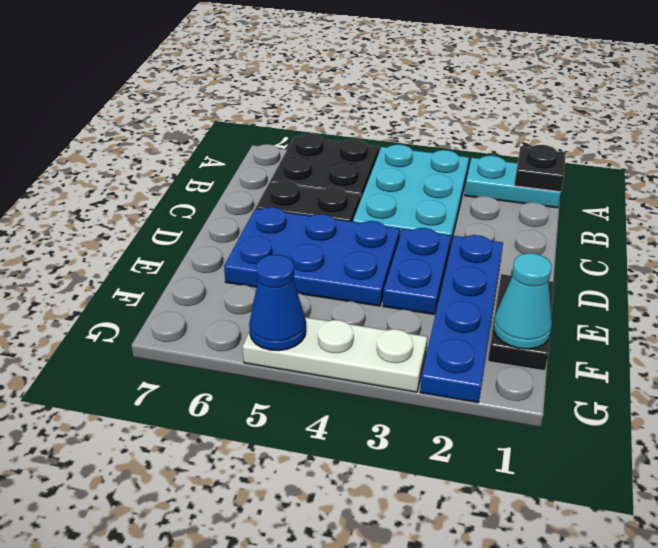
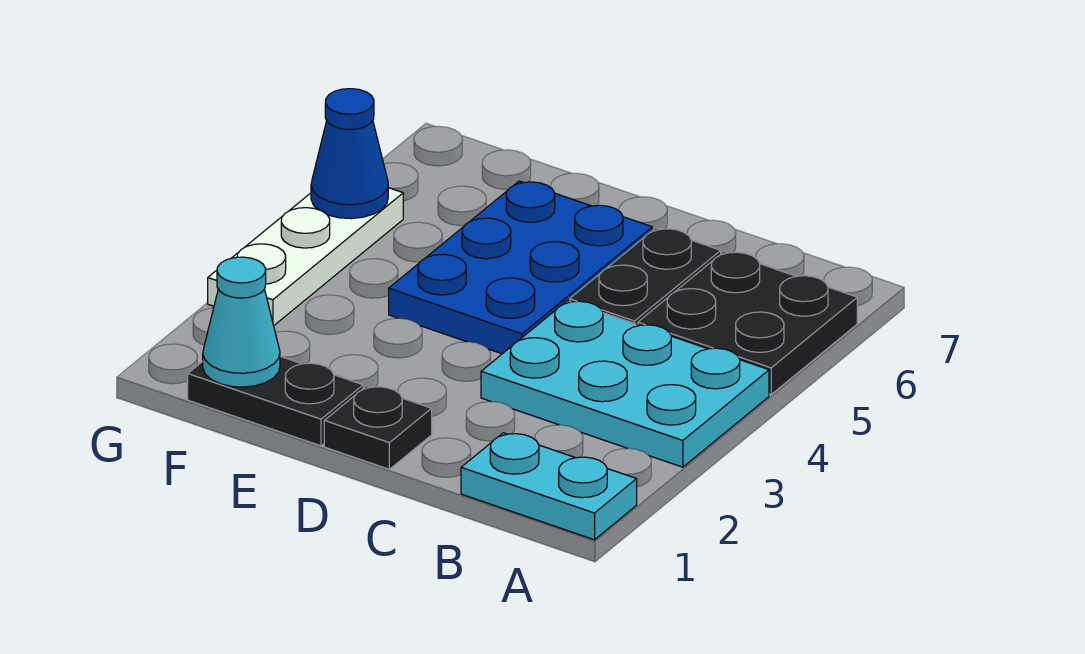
cyan plate A1:A2 level 1 -> cyan plate A1:B1 level 1
black plate A1 level 2 -> black plate D1 level 1
blue plate D2:G2 level 1 -> none
blue plate D3:E3 level 1 -> none

